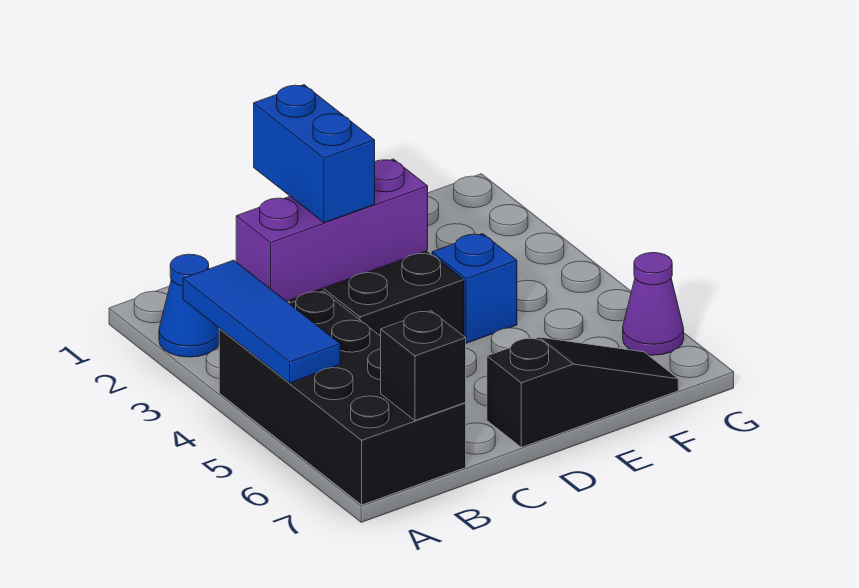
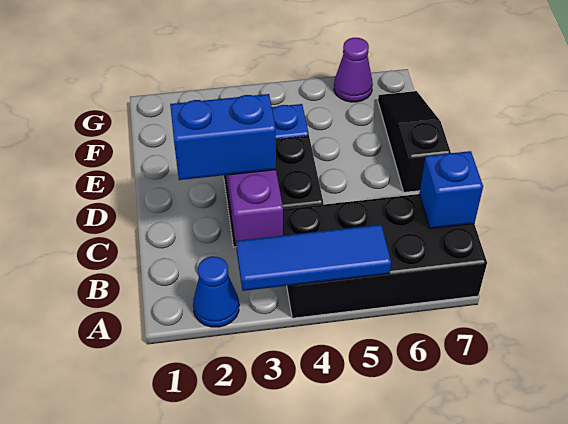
black brick B7 level 2 -> blue brick B7 level 2

